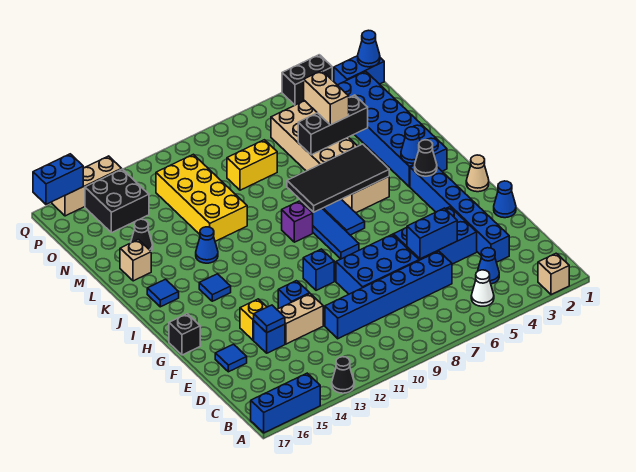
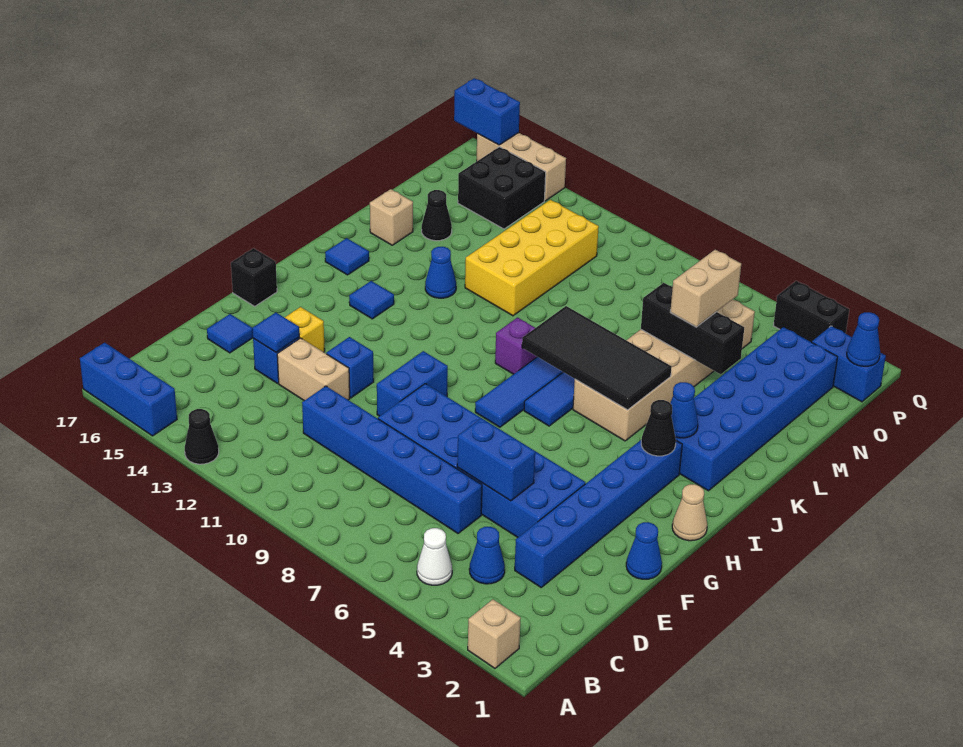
blue brick G10 level 1 -> blue brick F10:G10 level 1
yellow brick N8:N9 level 1 -> none

